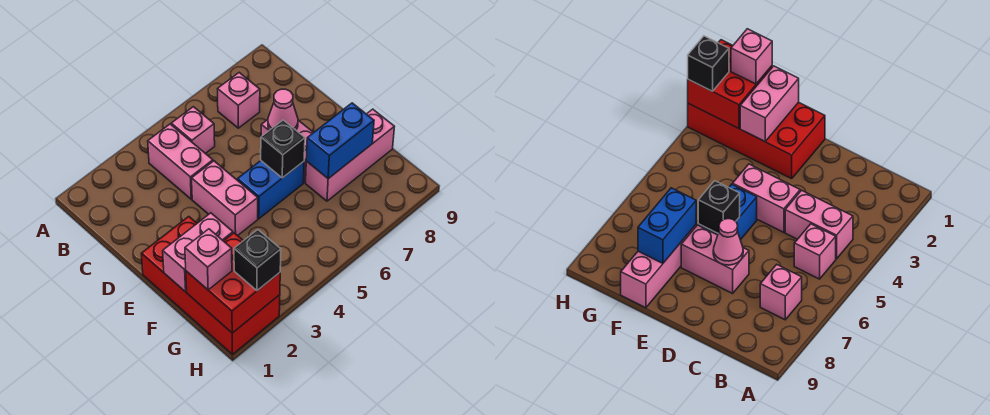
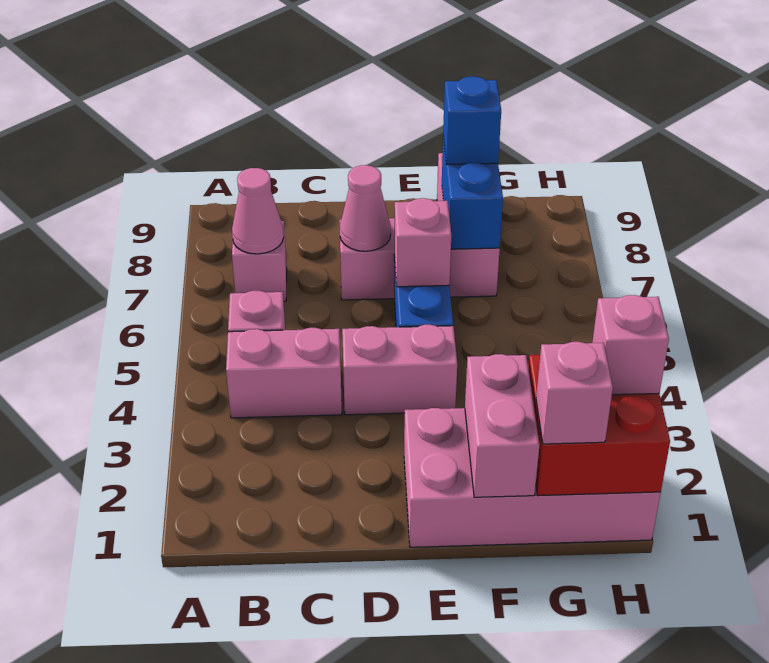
none -> pink cone B7 level 2
red brick E1:H2 level 1 -> pink brick E1:H2 level 1
black brick E6 level 2 -> pink brick E6 level 2
none -> blue brick F8 level 3
black brick H2 level 3 -> pink brick H2 level 3

